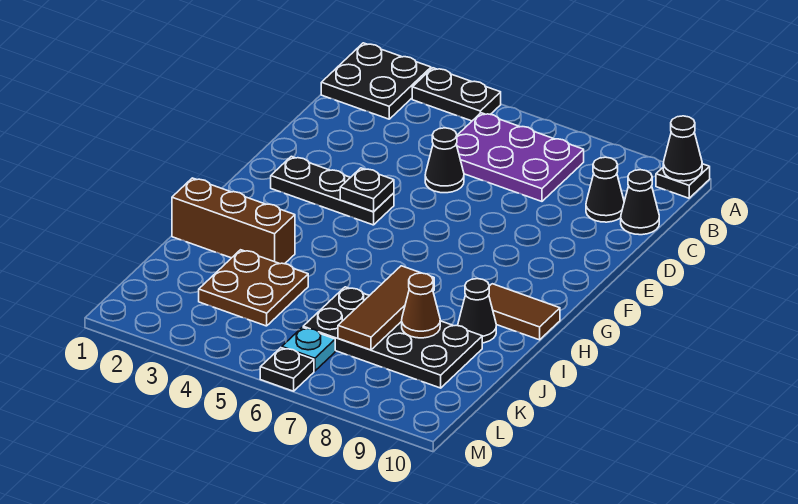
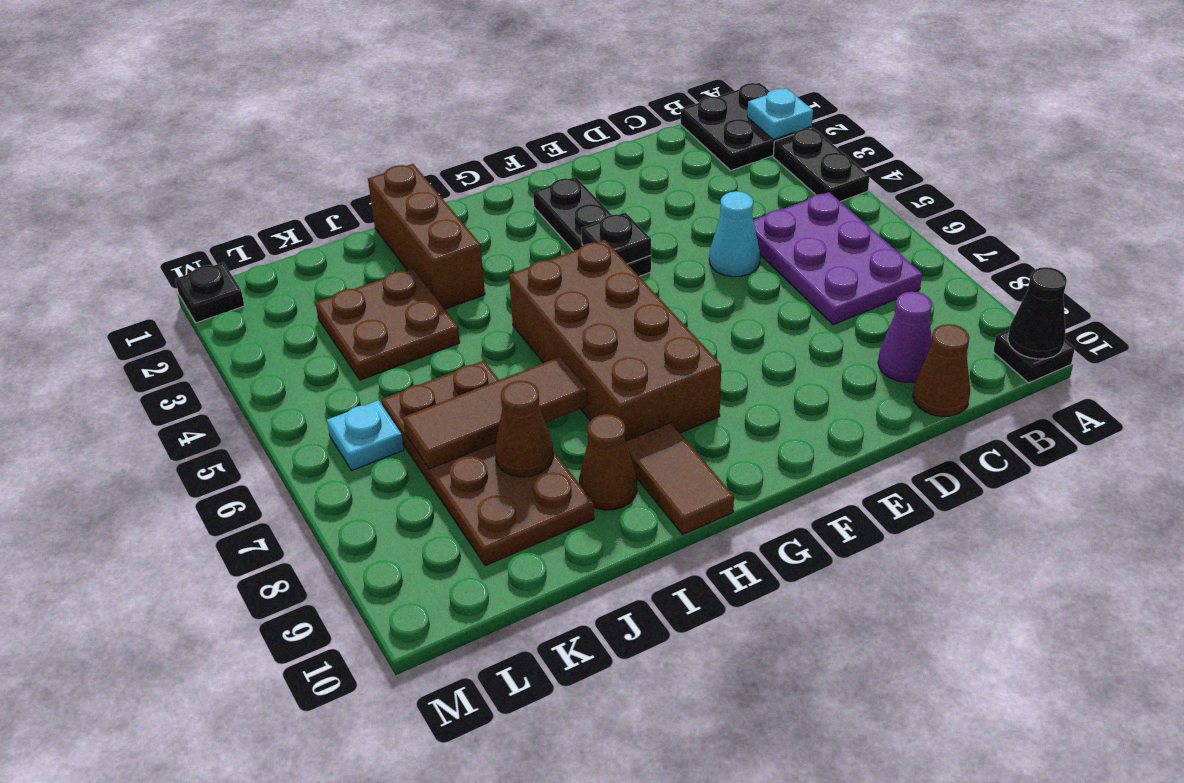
none -> cyan plate A2 level 2
black cone C9 level 1 -> purple cone C9 level 1
black cone C10 level 1 -> brown cone C10 level 1
black cone D5 level 1 -> cyan cone D5 level 1
none -> brown brick G5:H8 level 1
black cone I9 level 1 -> brown cone I9 level 1
black plate J6:K9 level 1 -> brown plate J6:K9 level 1
black plate M6 level 1 -> black plate M1 level 1

